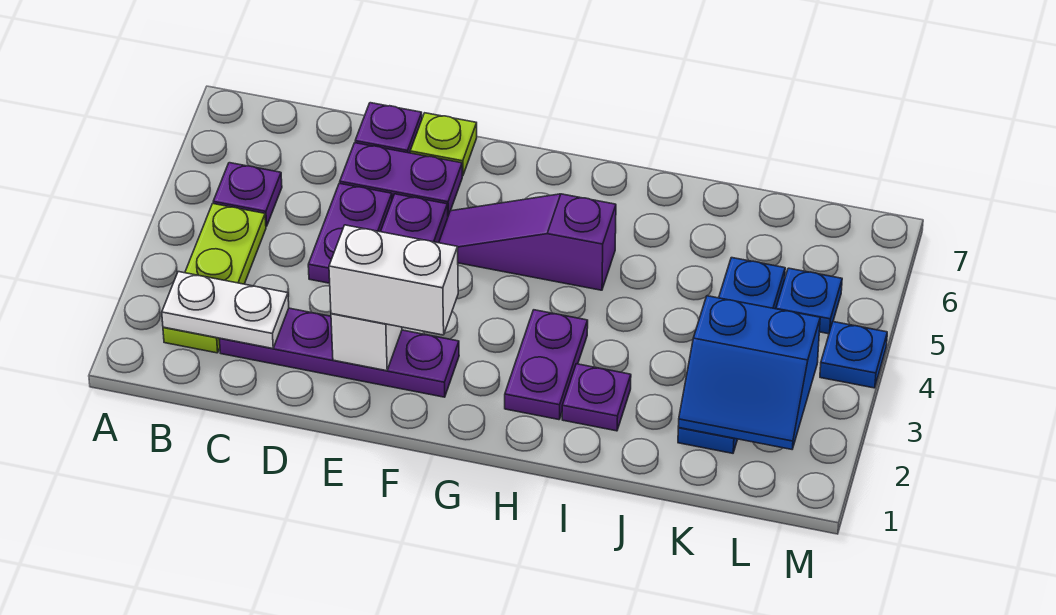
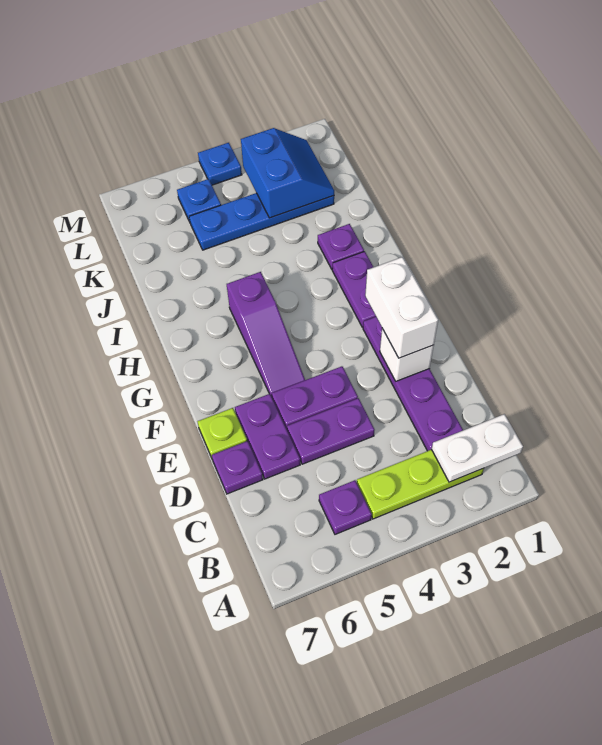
white plate B2:C2 level 2 -> white plate B1:B2 level 2
purple plate H2:H3 level 1 -> purple plate G2:H2 level 1

